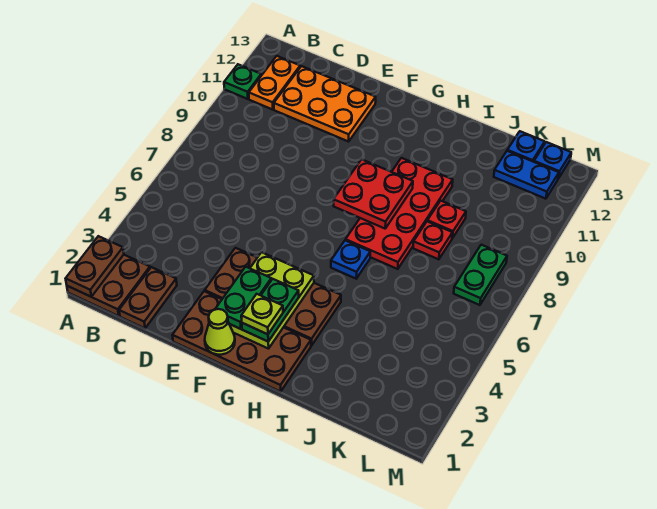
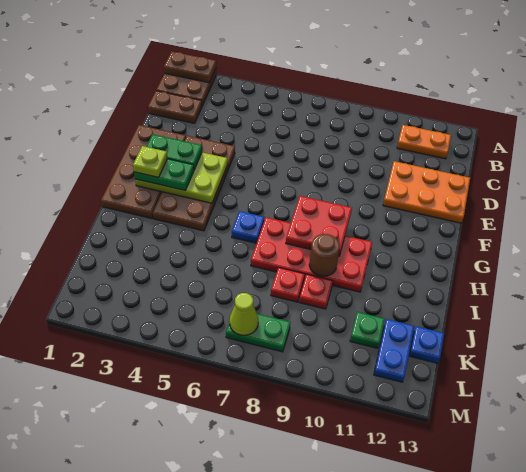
green plate A11 level 1 -> green plate K11 level 1
orange plate C11:E12 level 1 -> orange plate D11:E13 level 1
lime cone F1 level 2 -> lime cone L7 level 2
none -> brown round brick I9 level 2
blue plate L13 level 1 -> none

